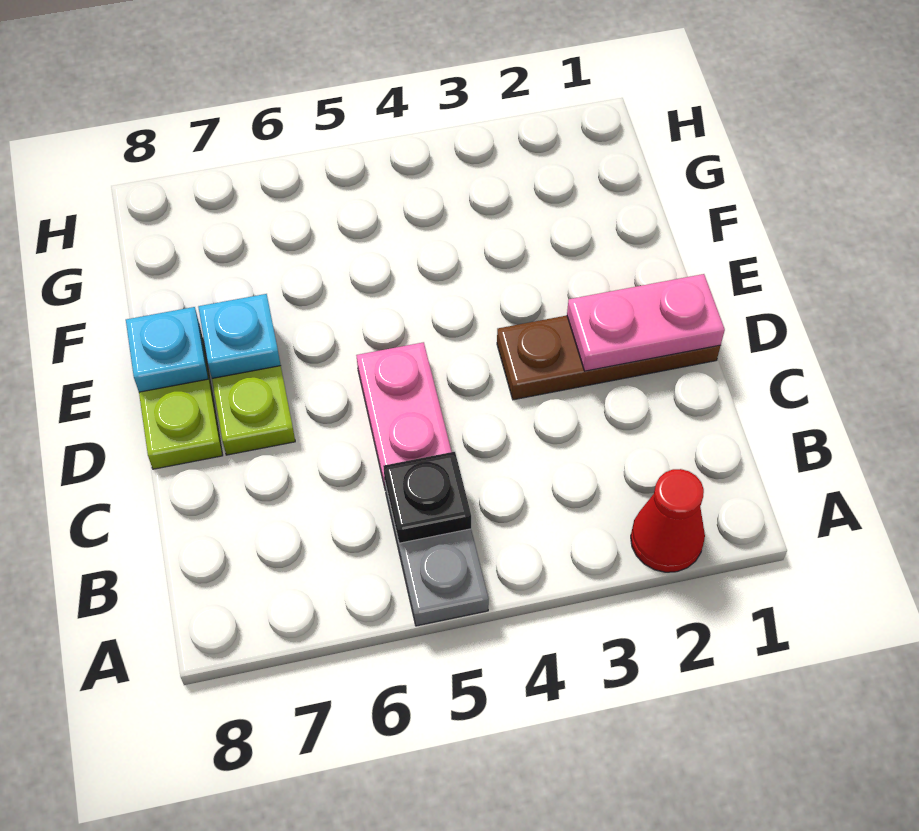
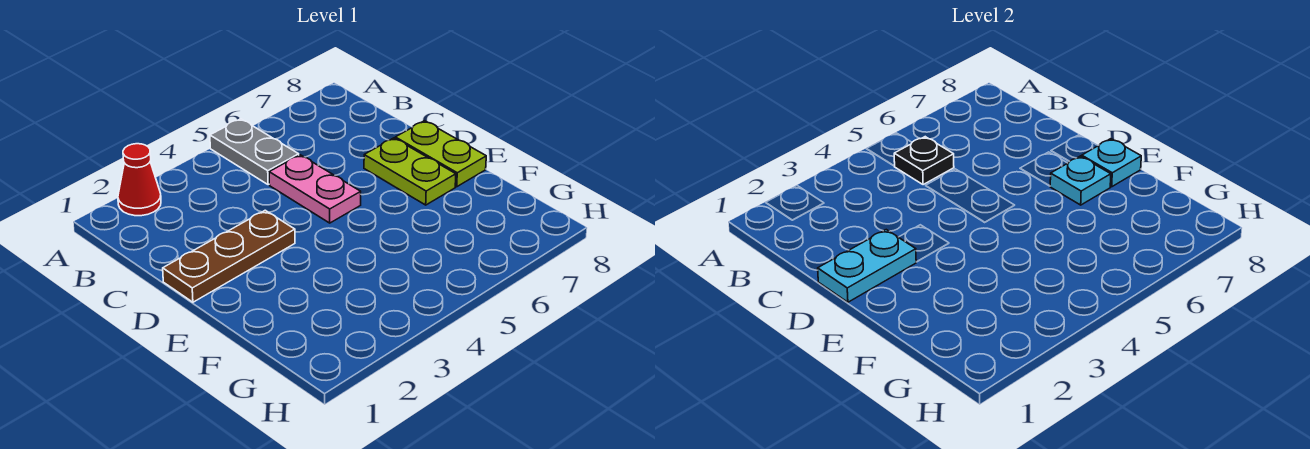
pink plate D1:D2 level 2 -> cyan plate D1:D2 level 2

